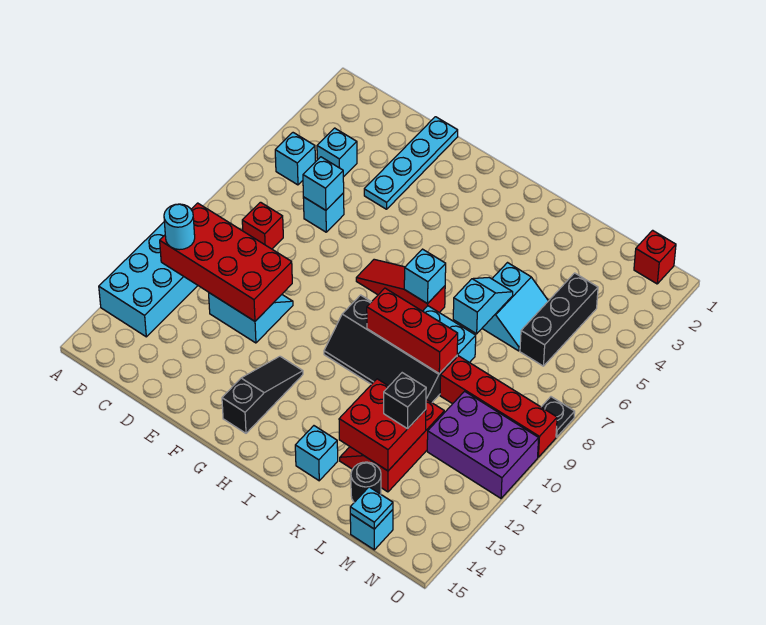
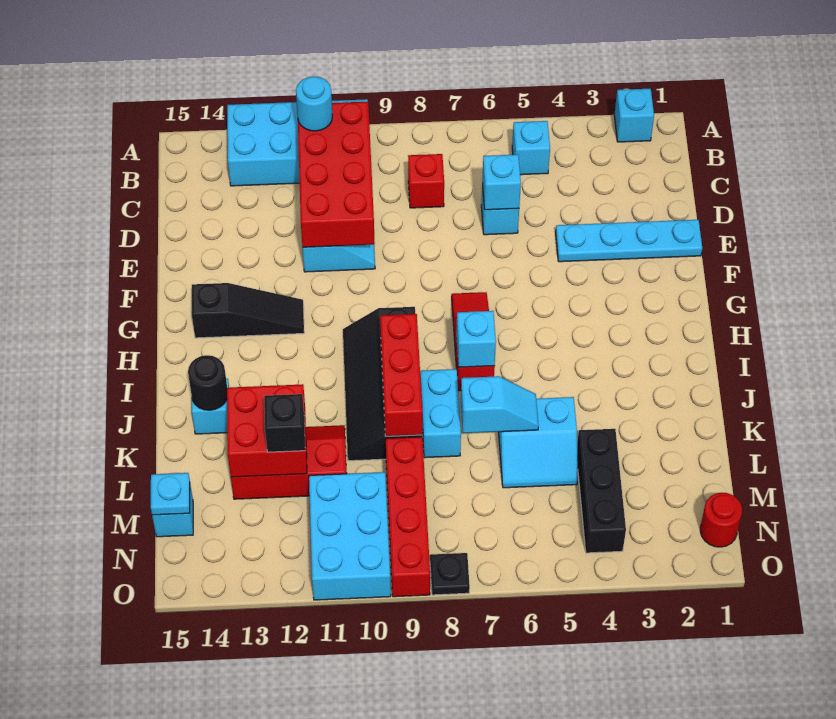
cyan brick C4 level 1 -> cyan brick A2 level 1
black round brick L14 level 1 -> black round brick J14 level 2
black brick M4:M6 level 1 -> black brick L4:N4 level 1
purple brick M10:O11 level 1 -> cyan brick M10:O11 level 1
red brick N1 level 1 -> red round brick N1 level 1

